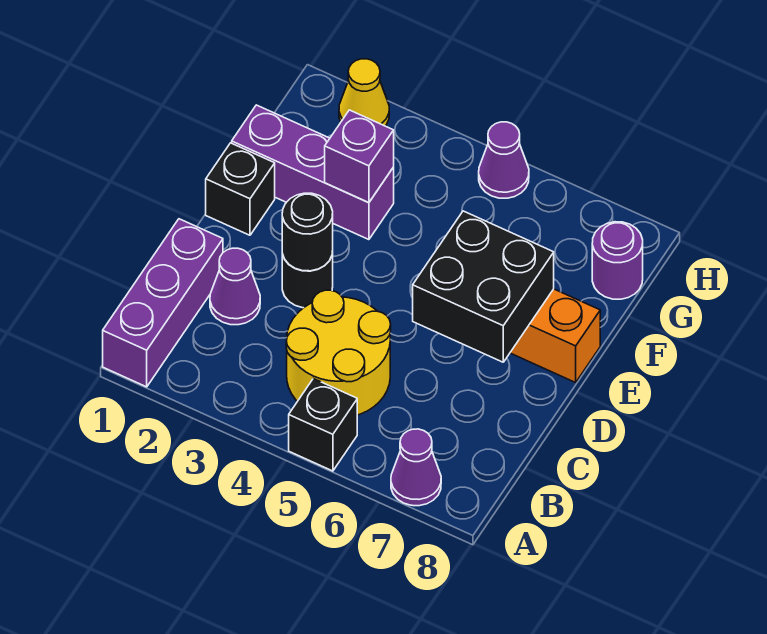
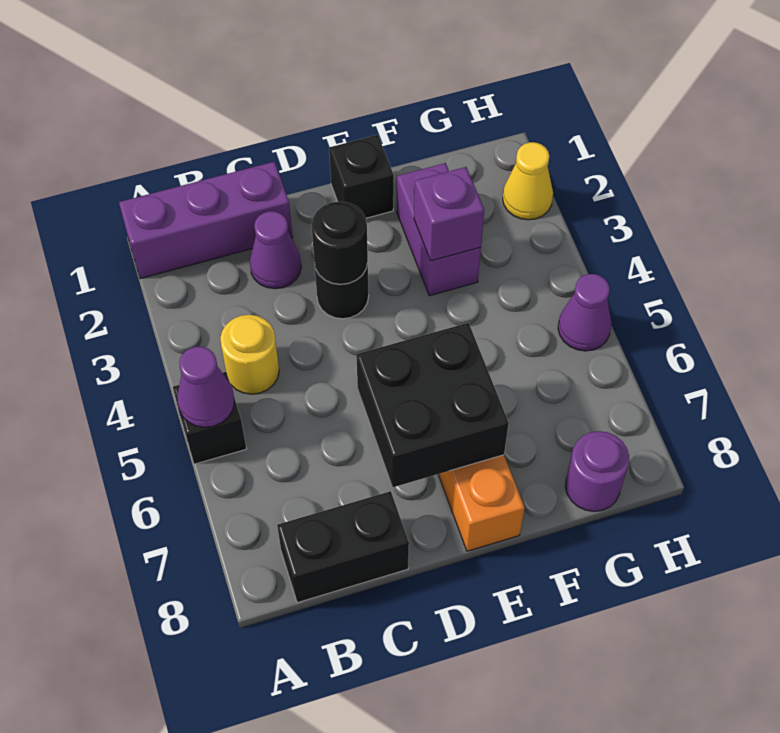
purple cone A7 level 1 -> purple cone A5 level 2
yellow round brick B4:C5 level 1 -> yellow round brick B4 level 1
none -> black brick B8:C8 level 1
purple brick F1:F3 level 1 -> purple brick F2:F3 level 1

